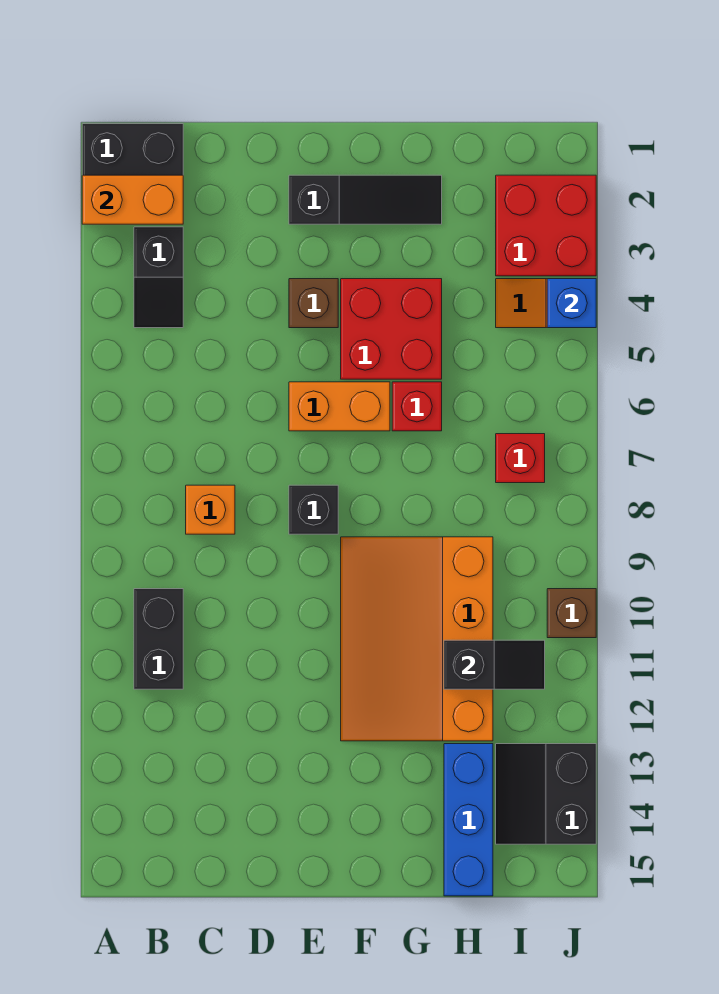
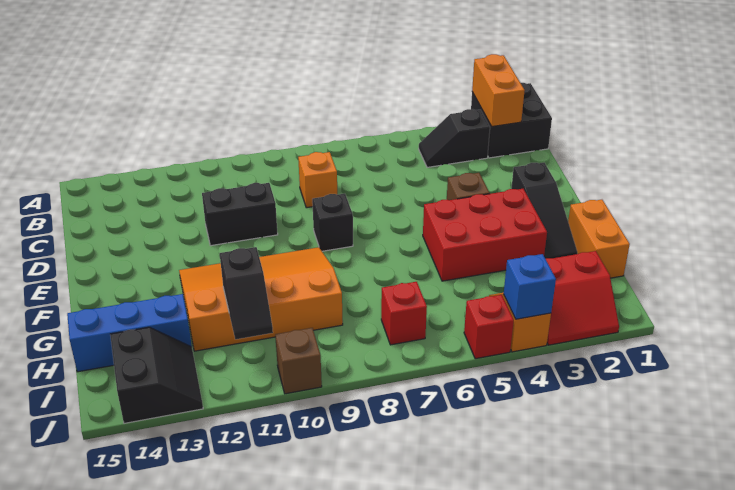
black brick B10:B11 level 1 -> black brick D10:D11 level 1
orange brick E6:F6 level 1 -> orange brick G1:H1 level 1
red brick F4:G5 level 1 -> red brick F3:G5 level 1
red brick G6 level 1 -> red brick J5 level 1
red brick I2:J3 level 1 -> red slope I2:J3 level 1 top I
black slope I13:J14 level 1 top J -> black slope I13:J14 level 1 top 14

